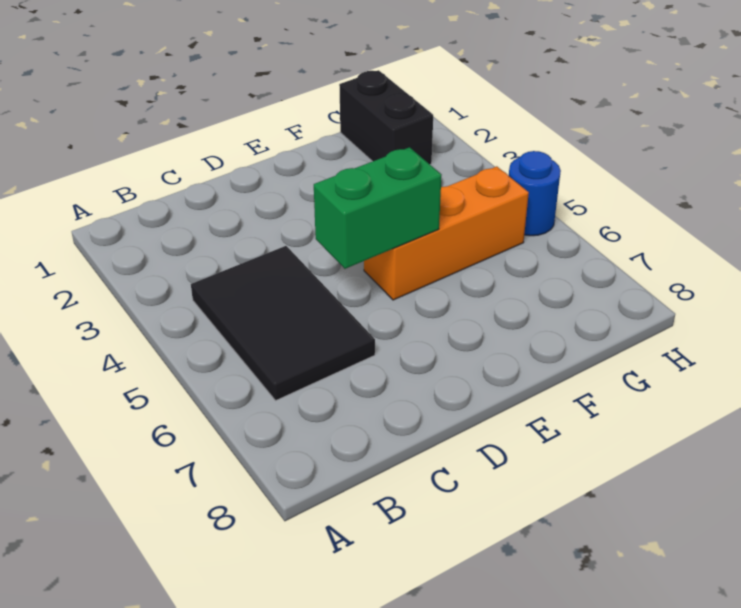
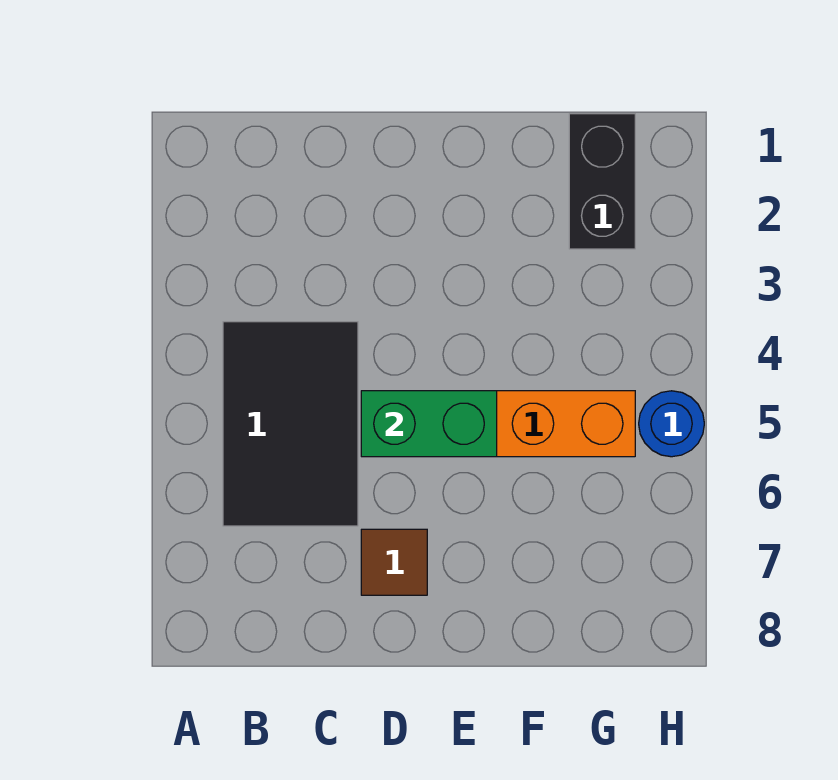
none -> brown tile D7 level 1

